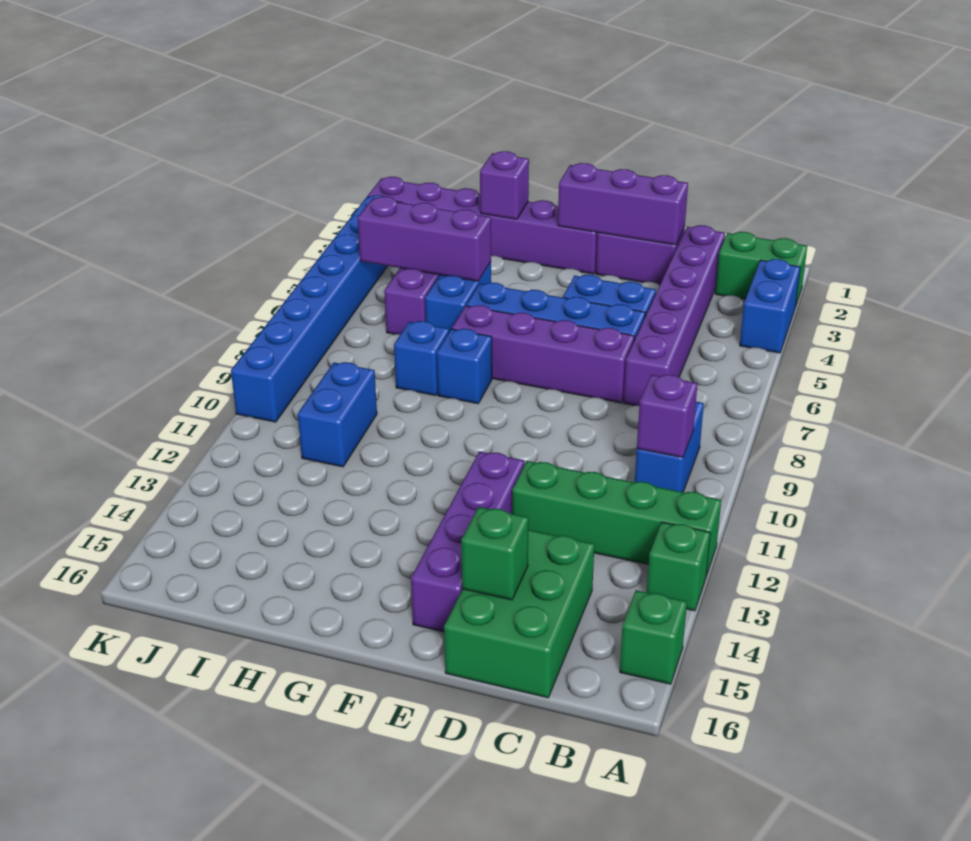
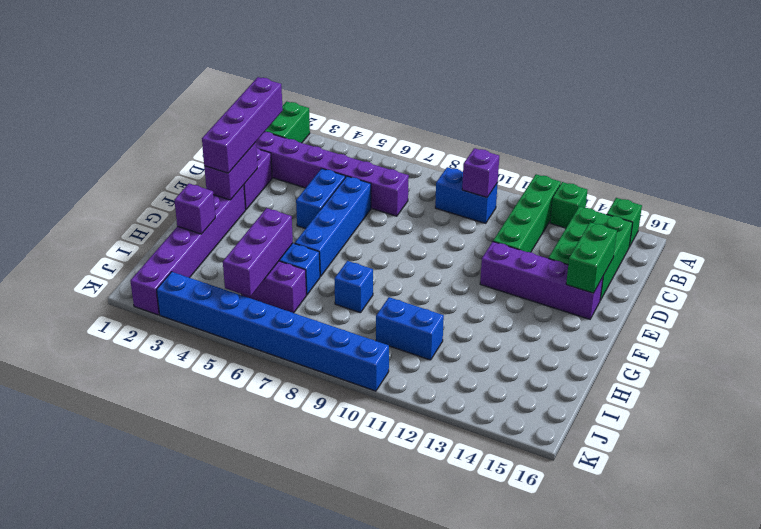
blue brick A3:A4 level 1 -> none
green brick C14:D16 level 1 -> green brick B14:D15 level 1
purple brick D2:F2 level 2 -> purple brick E2:F2 level 2
purple brick D7:G7 level 1 -> purple brick C2:F2 level 3
green brick D15 level 2 -> green brick D15:E15 level 2
blue brick G8 level 1 -> none

